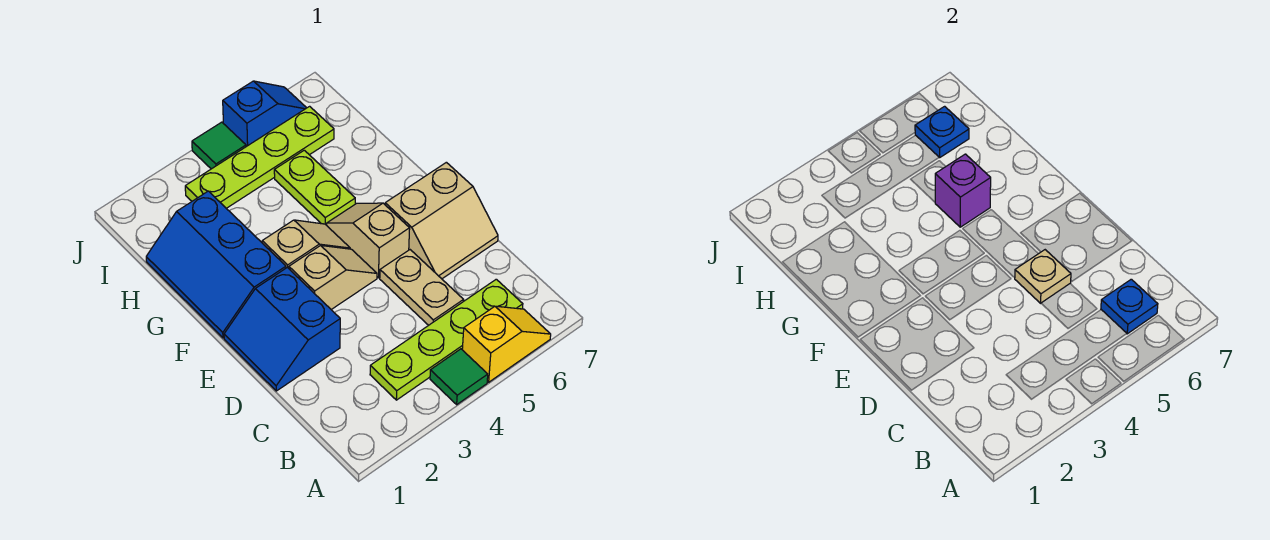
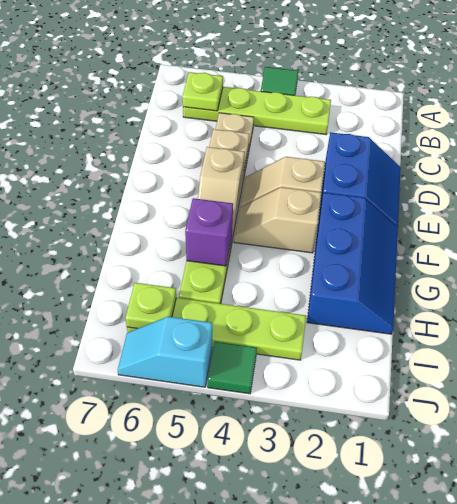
yellow slope A5:A6 level 1 top 5 -> none
blue plate B6 level 2 -> lime plate B6 level 2
tan slope D6:E7 level 1 top E -> none
blue plate I6 level 2 -> lime plate I6 level 2
blue slope J5:J6 level 1 top 5 -> cyan slope J5:J6 level 1 top 5

